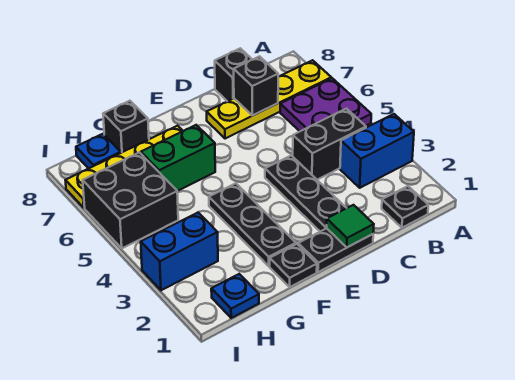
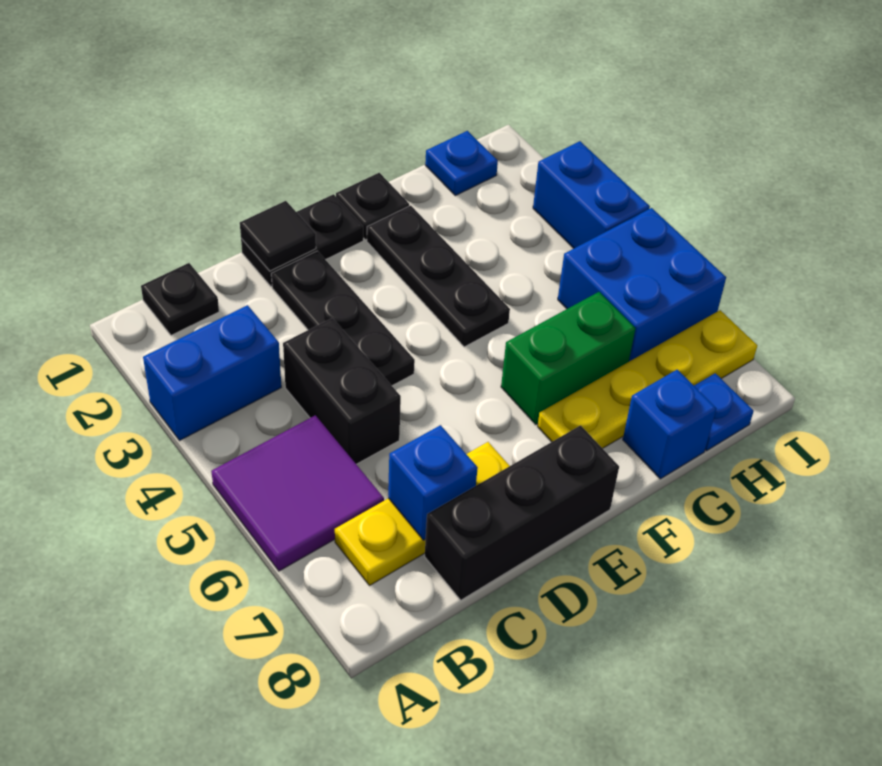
purple plate A5:B6 level 1 -> purple tile A5:B6 level 1
yellow plate A7:D7 level 1 -> yellow plate B7:D7 level 1
black brick B4:C4 level 1 -> black brick C4:C5 level 1
black brick C7 level 2 -> blue brick C7 level 2
black brick C8 level 1 -> black brick C8:E8 level 1
green tile D1 level 2 -> black tile D1 level 2
black brick G8 level 1 -> blue brick G8 level 1
blue brick H3:I3 level 1 -> blue brick I3:I4 level 1
black brick H5:I6 level 1 -> blue brick H5:I6 level 1

